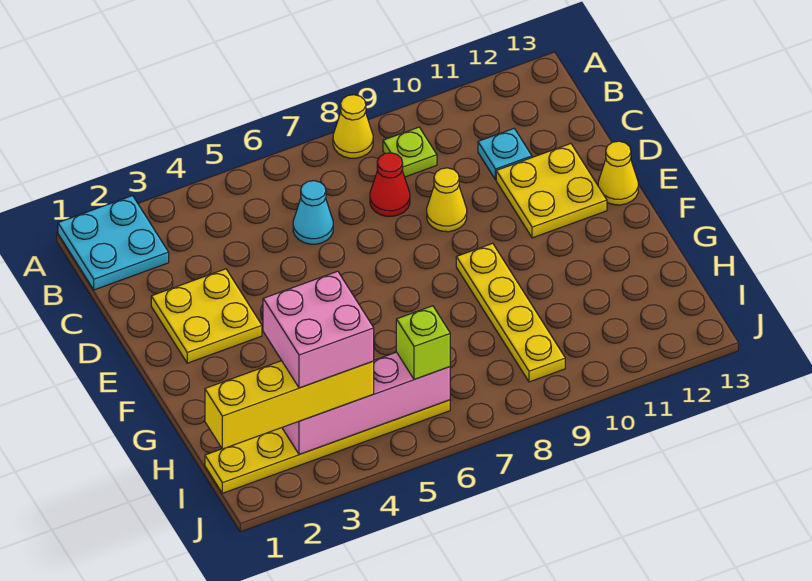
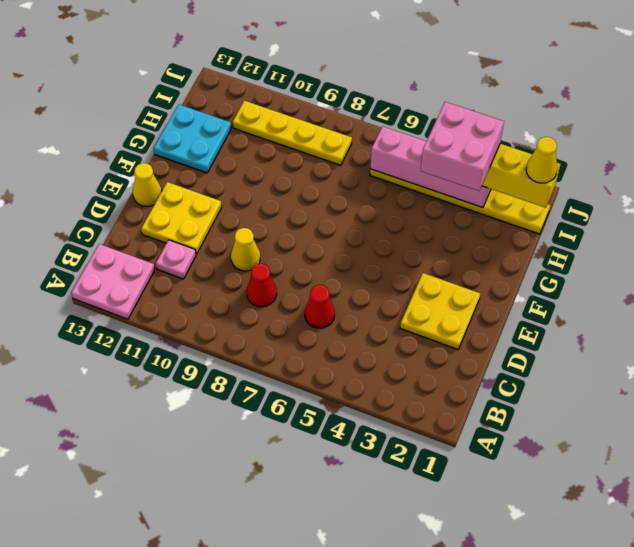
cyan plate A1:B2 level 1 -> cyan plate G12:H13 level 1
yellow cone A8 level 1 -> yellow cone I1 level 4
none -> pink plate A12:B13 level 1
lime plate B9 level 1 -> none
cyan cone C6 level 1 -> red cone C6 level 1
cyan plate C11 level 1 -> pink plate C11 level 1
yellow plate F9:I9 level 1 -> yellow plate I8:I11 level 1
lime brick I6 level 3 -> none

